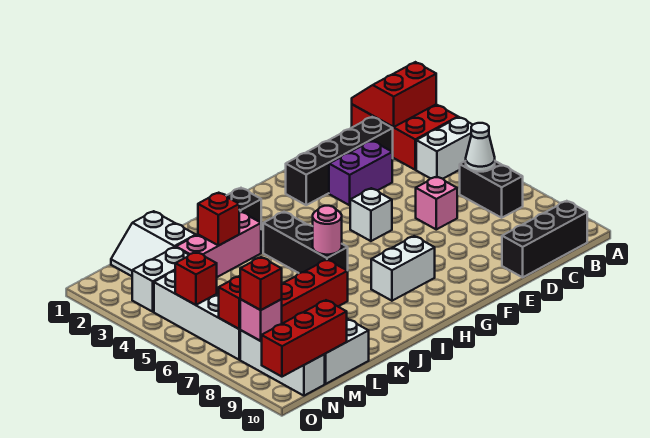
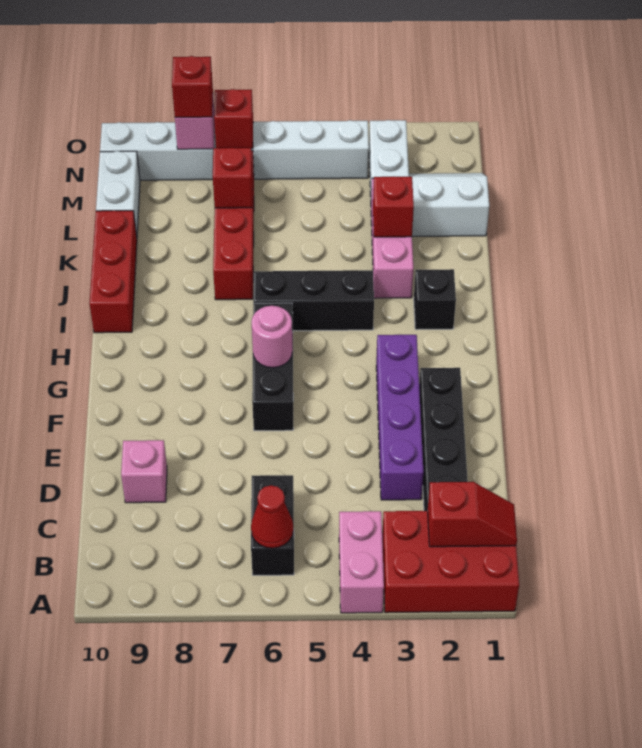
red slope A1:B2 level 2 top 2 -> red slope B1:B2 level 2 top 2
white brick A4:B4 level 1 -> pink brick A4:B4 level 1
black brick B6:B7 level 1 -> black brick B6:C6 level 1
white cone B6 level 2 -> red cone B6 level 2
black brick B10:D10 level 1 -> black brick F6:H6 level 1
purple brick D3:E3 level 1 -> purple brick D3:G3 level 1
pink brick D6 level 1 -> pink brick D9 level 1
white brick F5 level 1 -> none
white brick G8:H8 level 1 -> none
pink round brick I6 level 2 -> pink round brick G6 level 2
red brick M10:O10 level 2 -> red brick I10:K10 level 1
red brick N5 level 2 -> red brick L7 level 2

